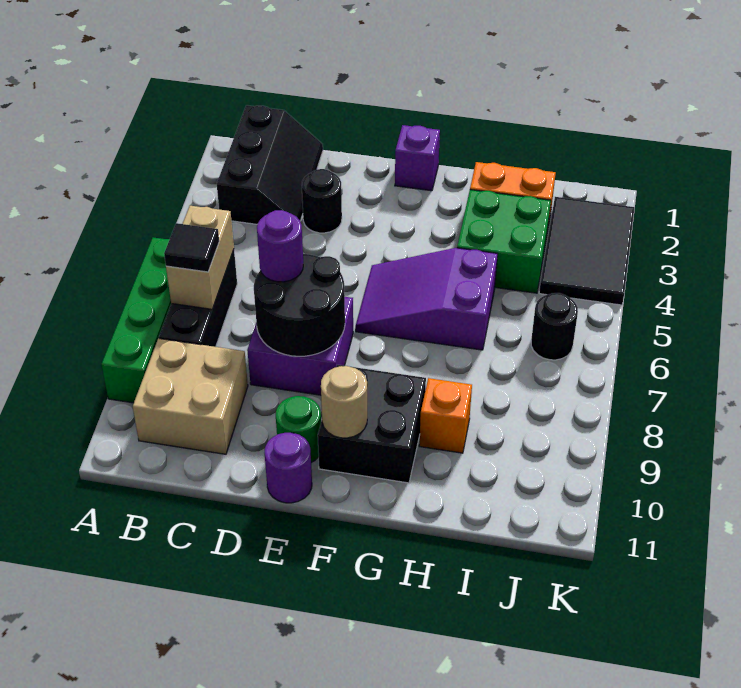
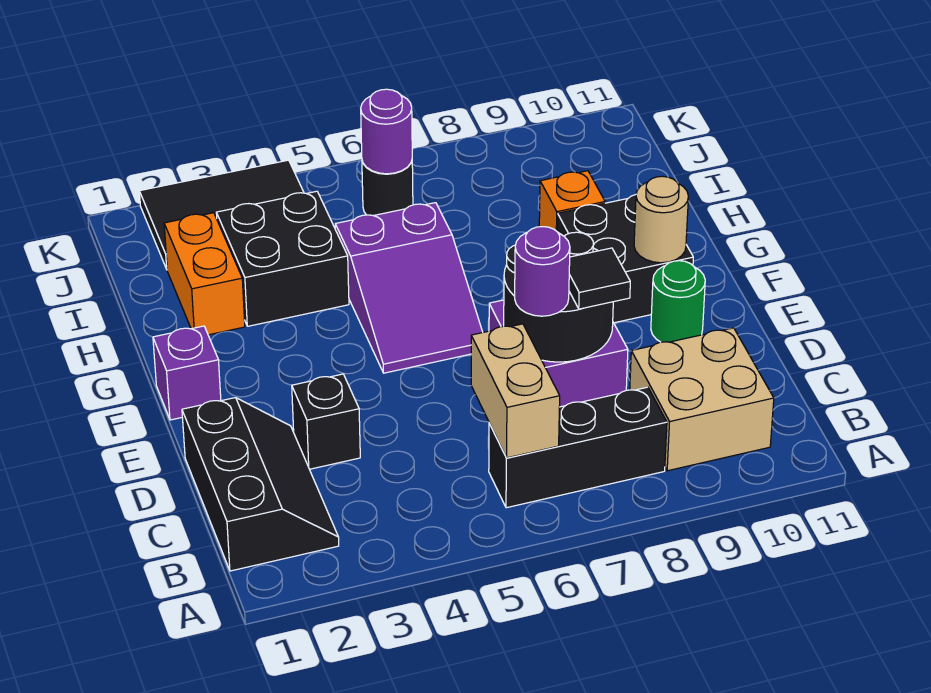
green brick A6:A9 level 1 -> none
black slope B1:C3 level 1 top B -> black slope B1:D2 level 1 top 1
tan brick B6:B7 level 2 -> tan brick B6:C6 level 2
black tile B7 level 3 -> black tile D8 level 3
black round brick D3 level 1 -> black brick D3 level 1
purple round brick E11 level 1 -> purple round brick J6 level 2
green brick H3:I4 level 1 -> black brick H3:I4 level 1

